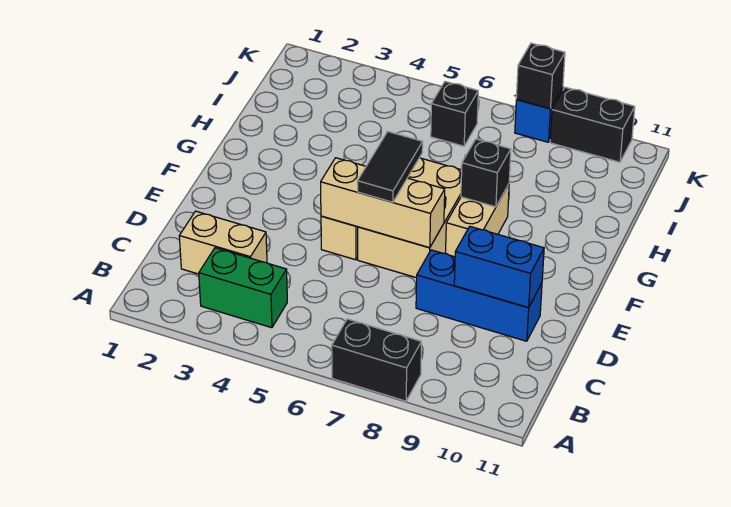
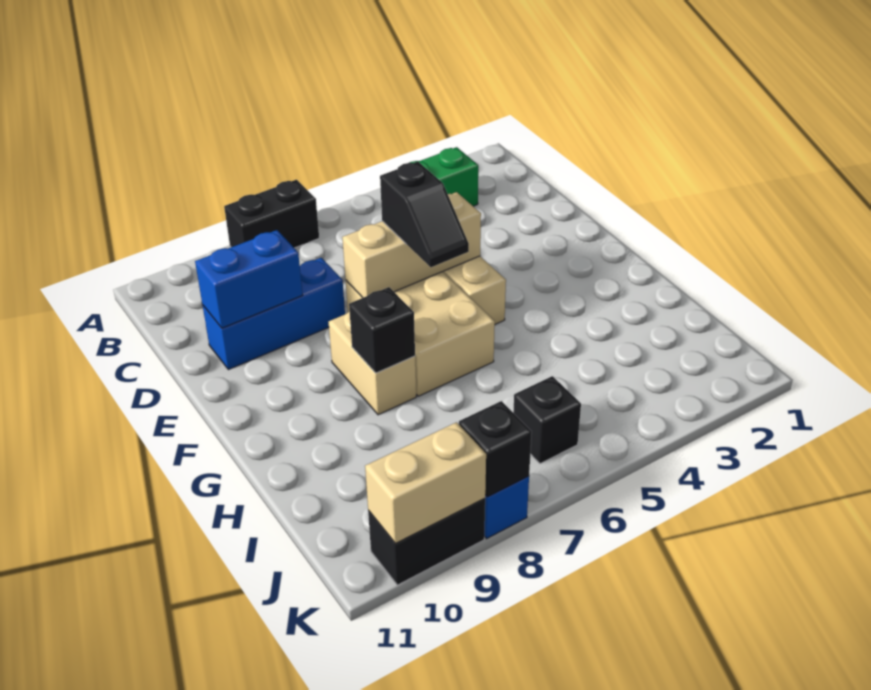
tan brick C2:C3 level 1 -> tan brick K9:K10 level 2
black tile E6:F6 level 3 -> black slope E6:F6 level 3 top E

